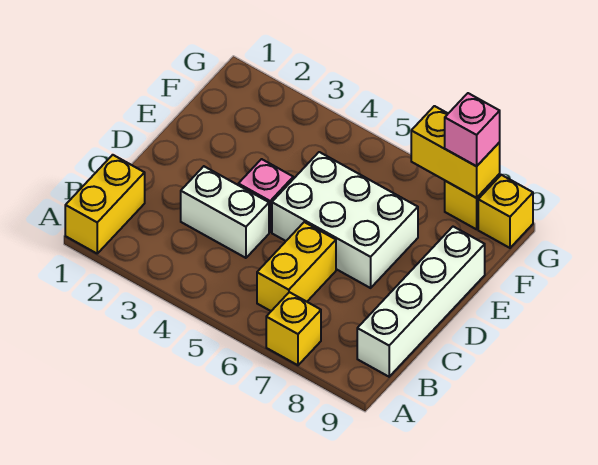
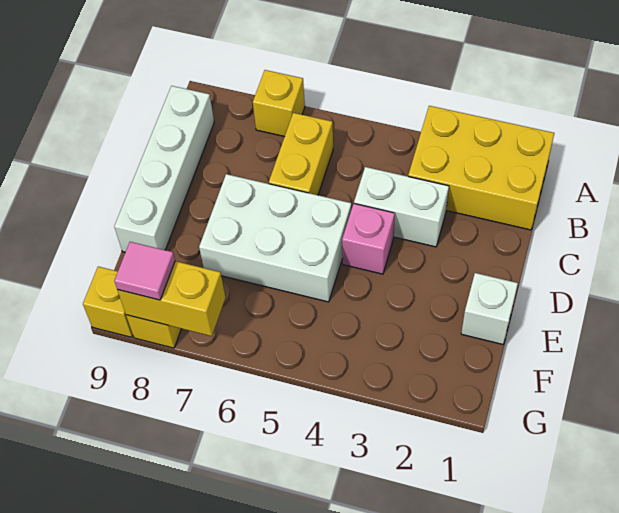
yellow brick A1:B1 level 1 -> yellow brick A1:B3 level 1
none -> white brick E1 level 1
pink brick G8 level 3 -> pink tile G8 level 3

